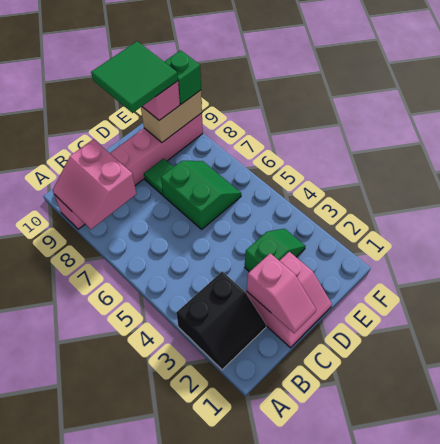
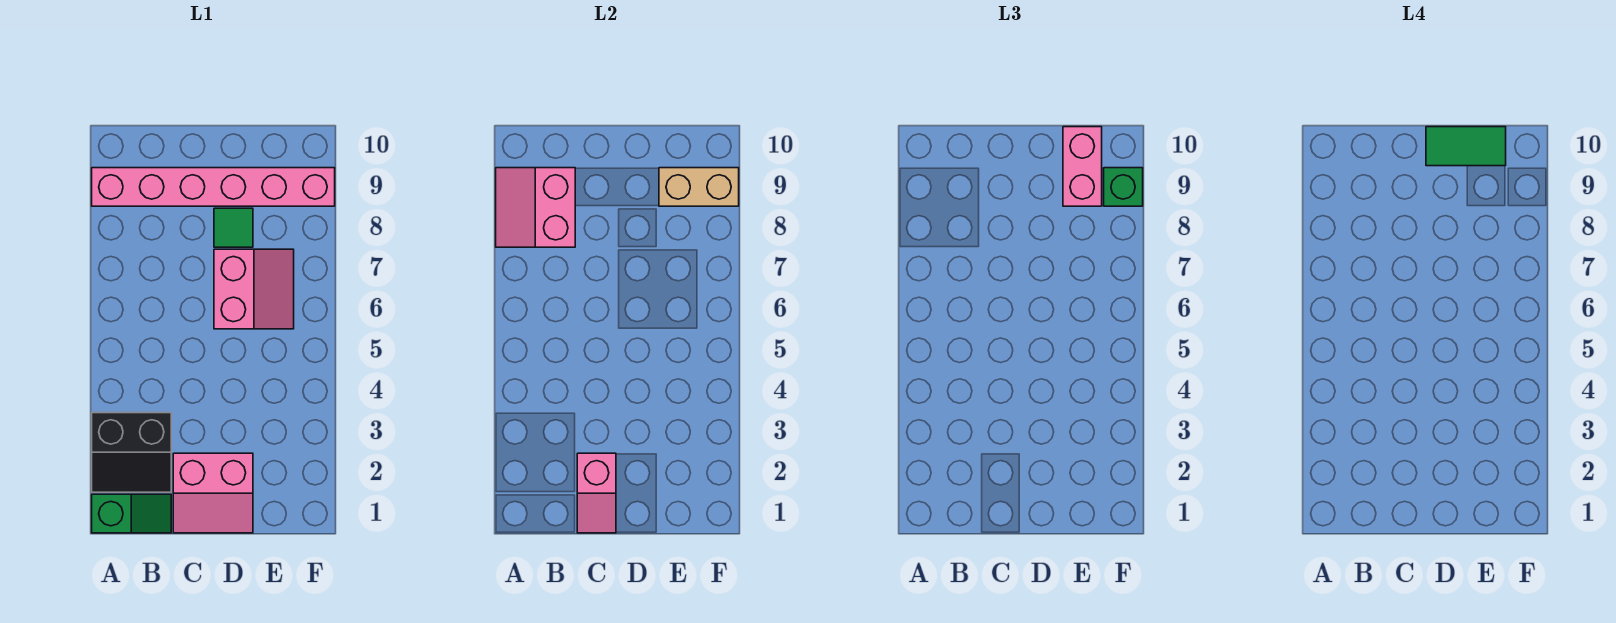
green slope D3:E3 level 1 top D -> green slope A1:B1 level 1 top A
green slope D6:E7 level 1 top D -> pink slope D6:E7 level 1 top D
green tile D9:E10 level 4 -> green tile D10:E10 level 4

